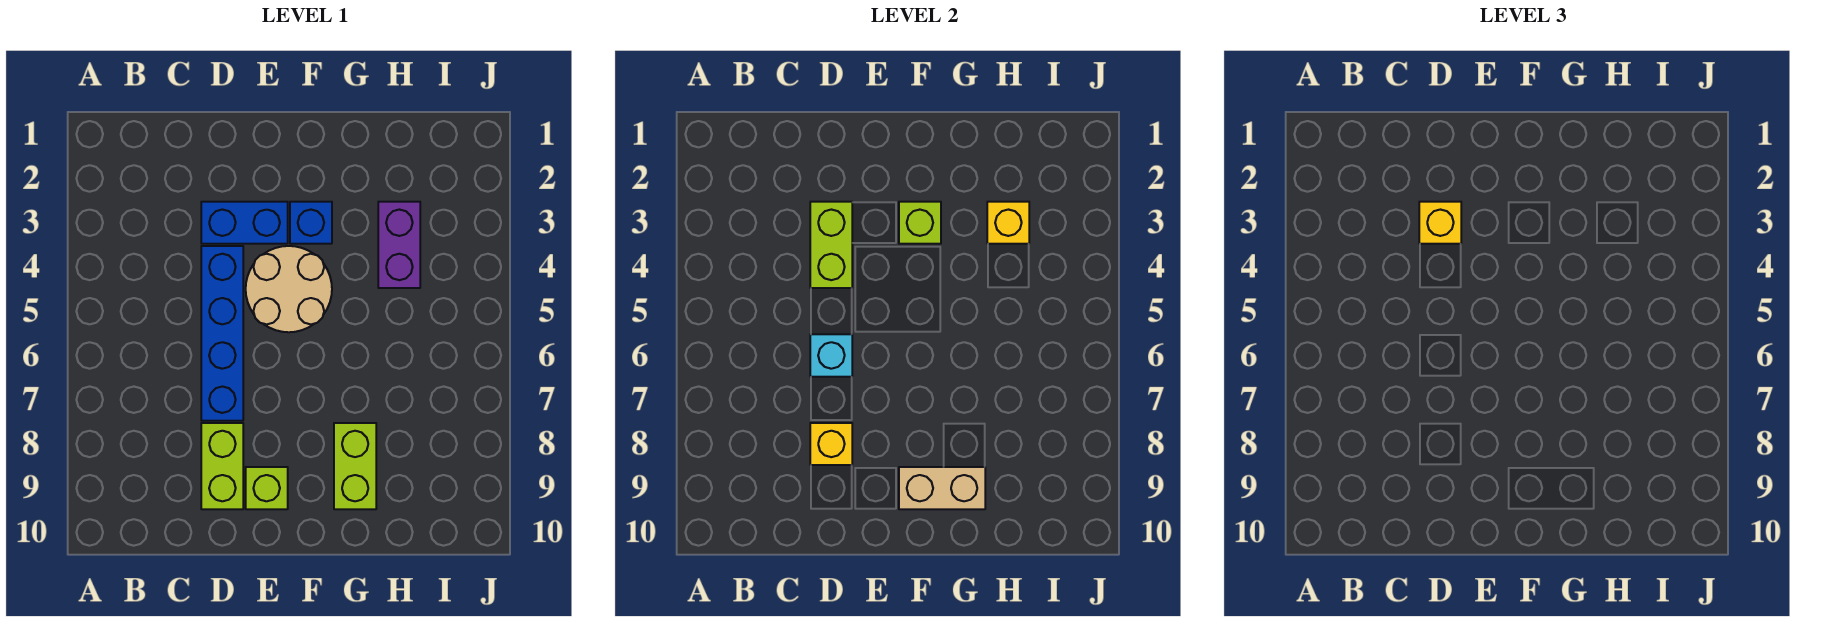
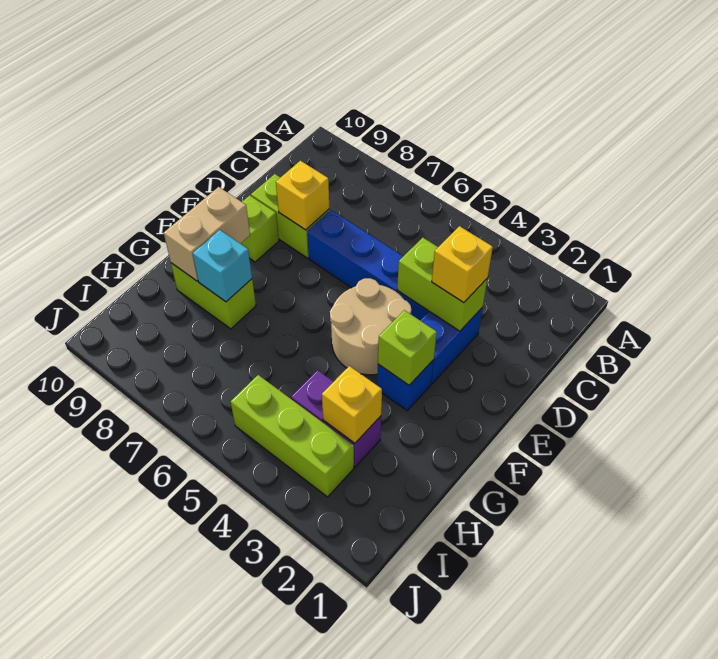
cyan brick D6 level 2 -> cyan brick G8 level 2
none -> lime brick I3:I5 level 1

